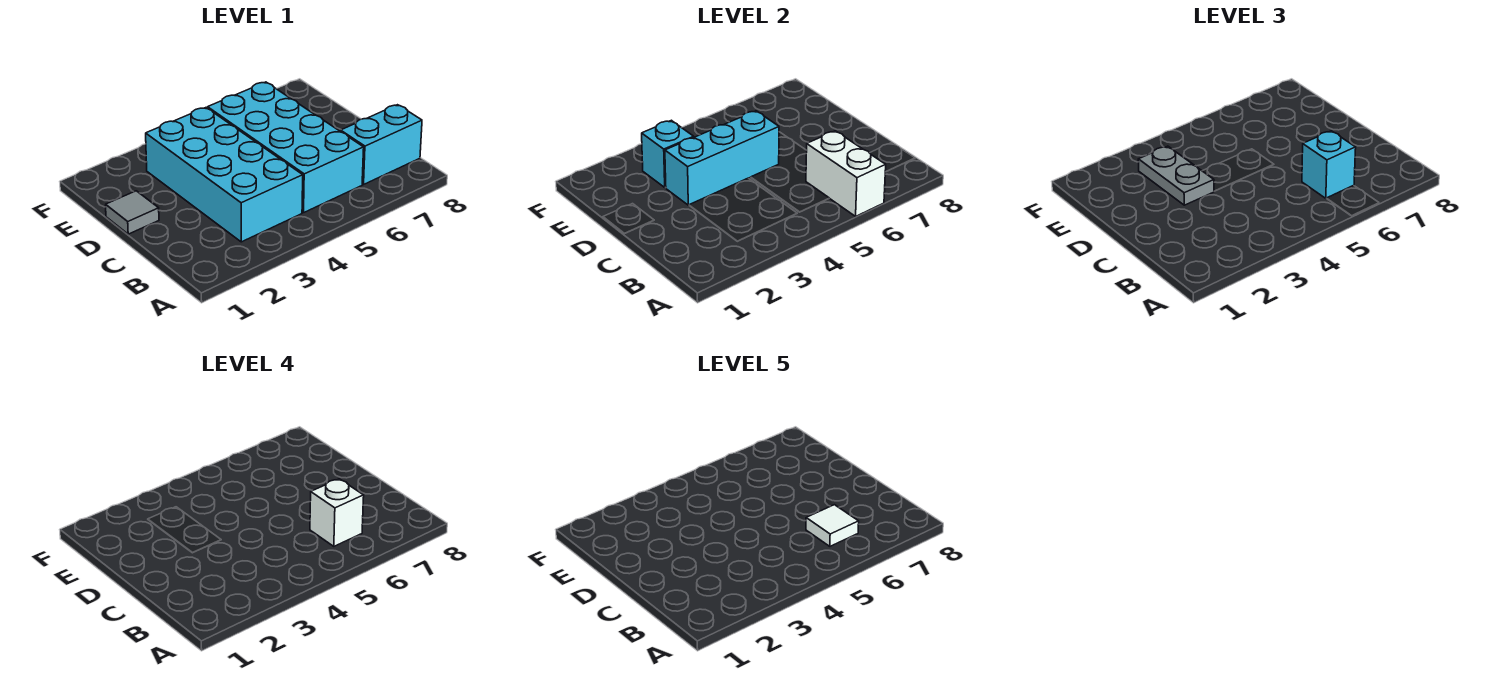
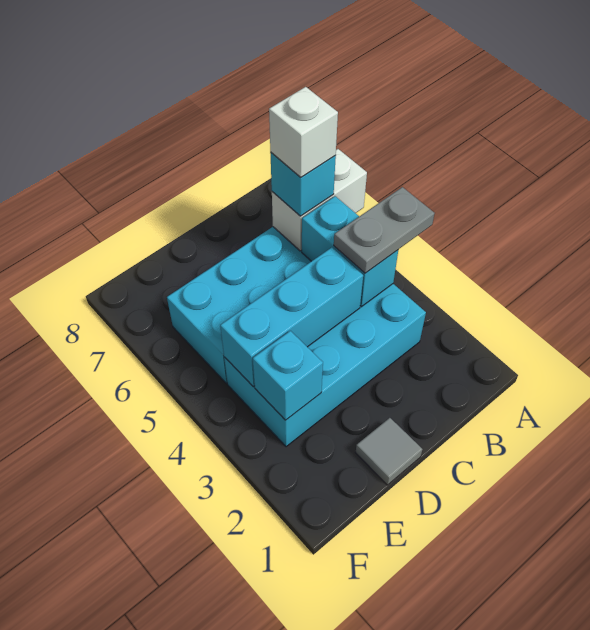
white tile B6 level 5 -> none
cyan brick B7:B8 level 1 -> cyan brick B4:B5 level 2
cyan brick D3:D5 level 2 -> cyan brick C4:E4 level 2
grey plate D3:E3 level 3 -> grey plate A4:B4 level 3

